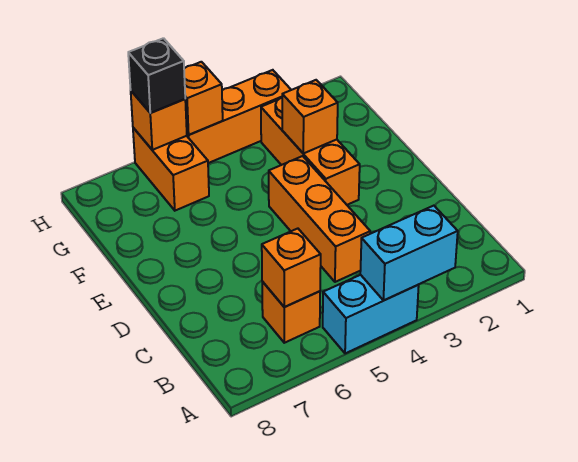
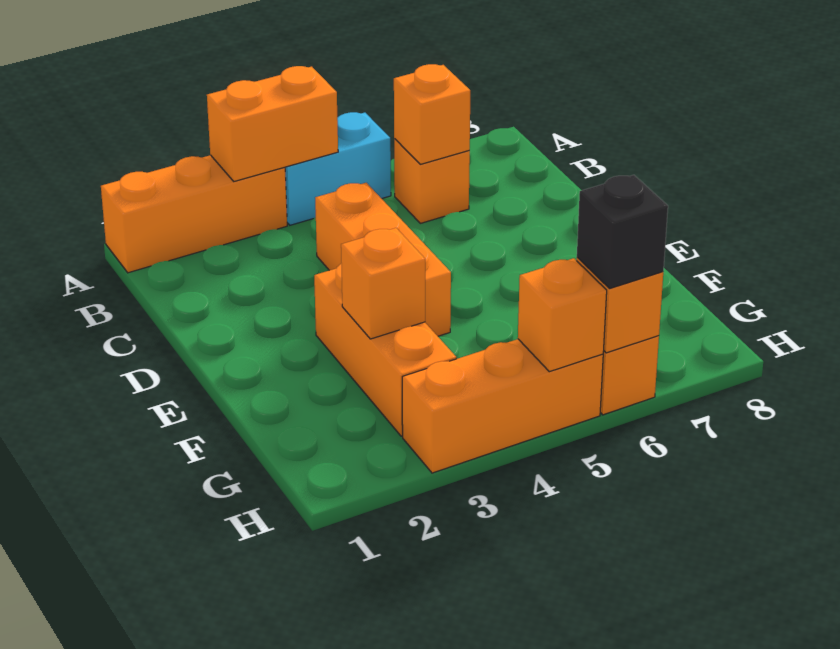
none -> orange brick A1:A3 level 1
cyan brick A3:A4 level 2 -> orange brick A3:A4 level 2

